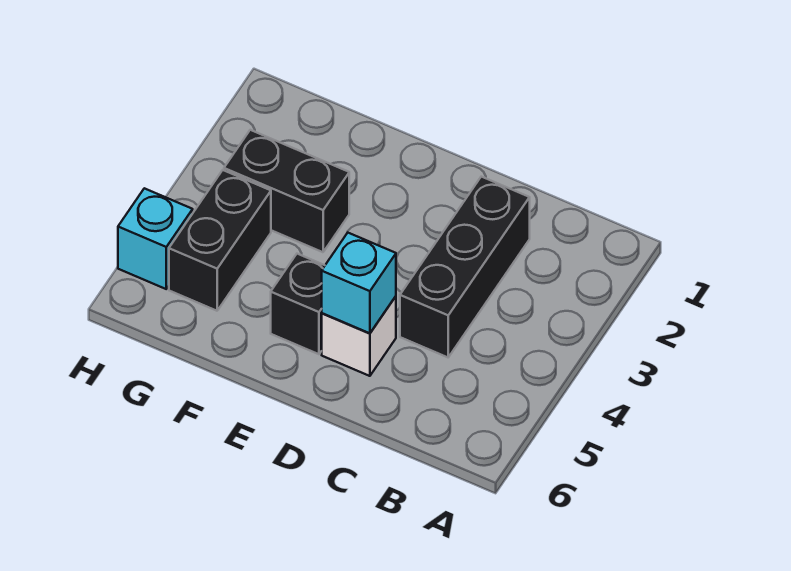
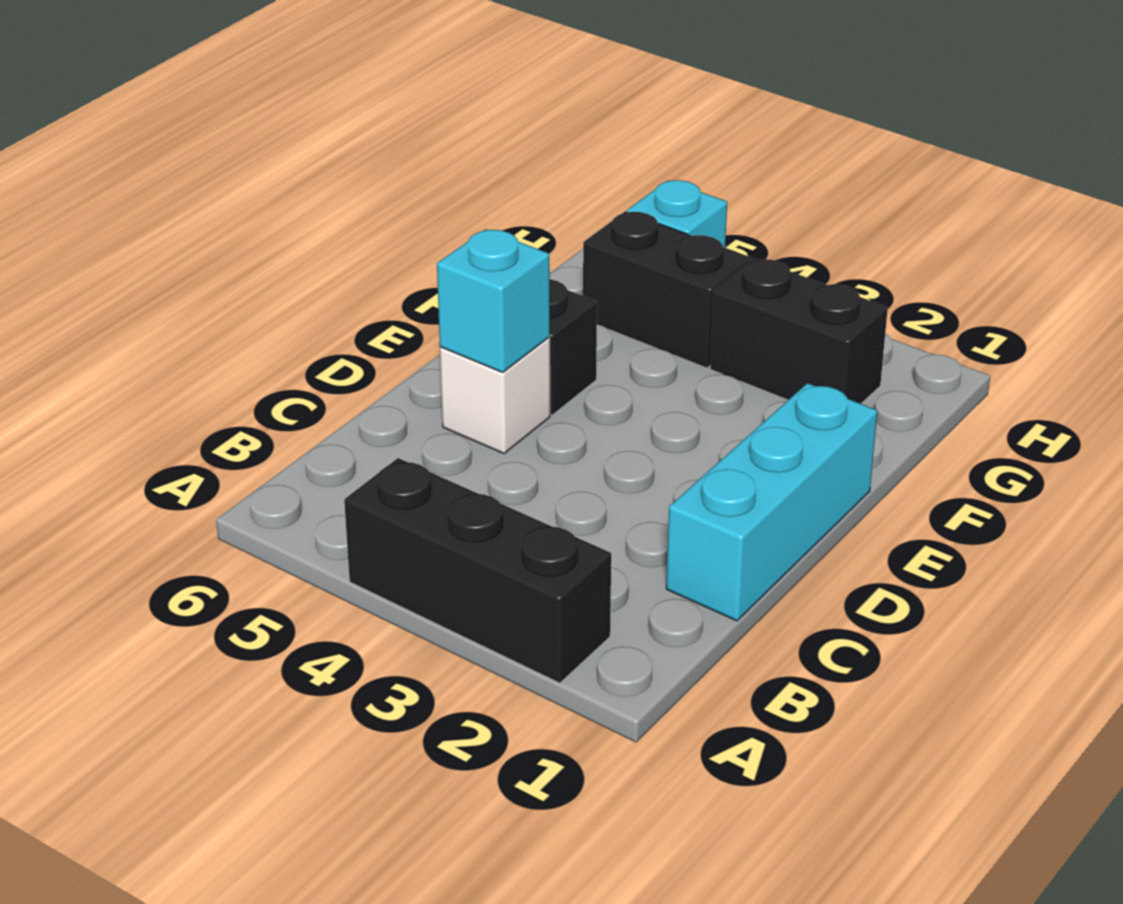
none -> cyan brick C1:E1 level 1
black brick C2:C4 level 1 -> black brick A2:A4 level 1
black brick F3:G3 level 1 -> black brick G2:G3 level 1

